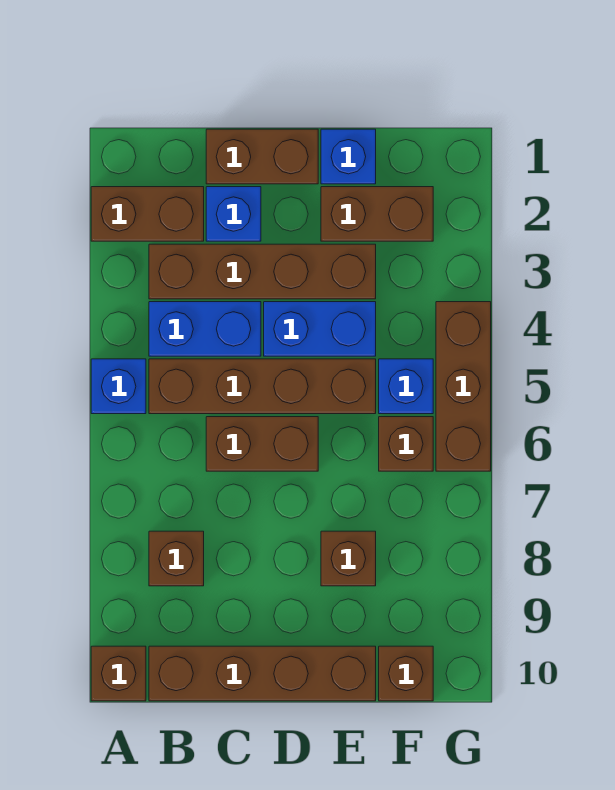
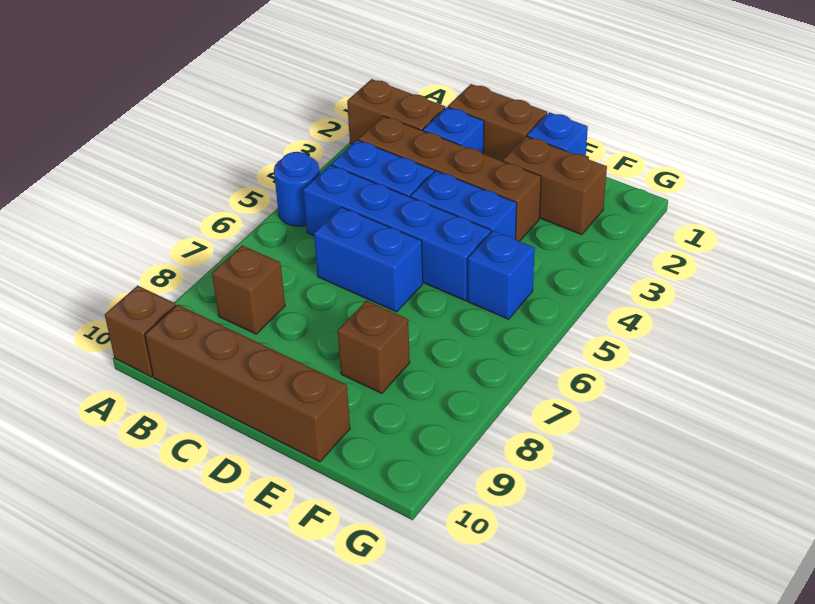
blue brick A5 level 1 -> blue round brick A5 level 1
brown brick B5:E5 level 1 -> blue brick B5:E5 level 1
brown brick C6:D6 level 1 -> blue brick C6:D6 level 1
brown brick F6 level 1 -> none
brown brick F10 level 1 -> none
brown brick G4:G6 level 1 -> none

